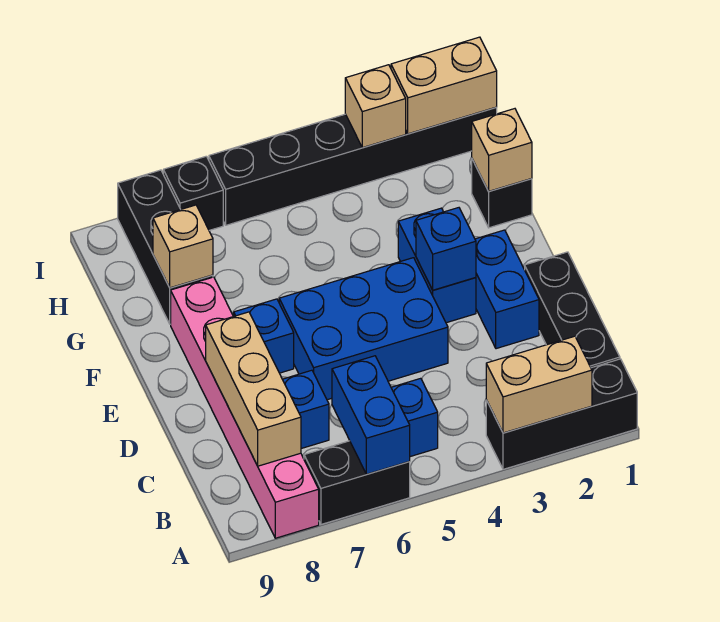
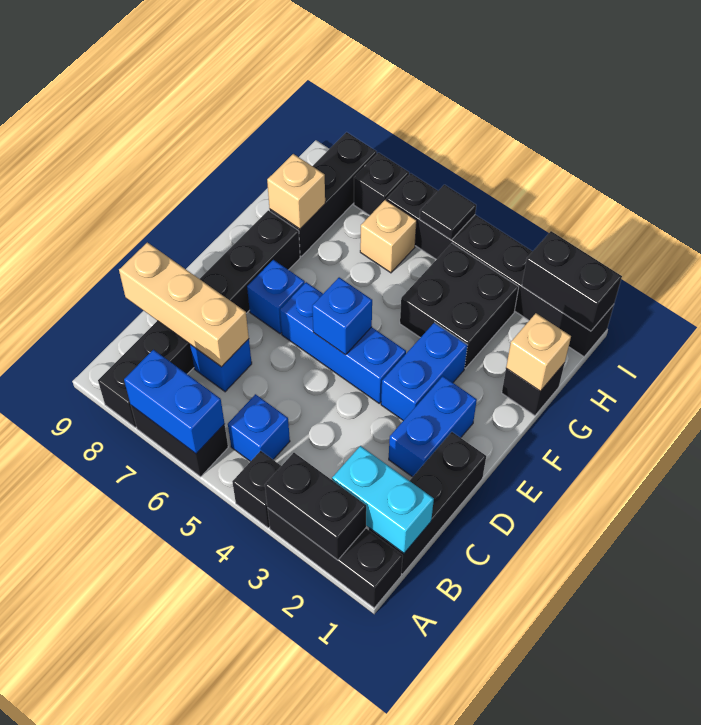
tan brick A2:A3 level 2 -> black brick A2:A3 level 2
none -> black brick A4 level 1
blue brick A6:B6 level 2 -> blue brick A6:A7 level 2
pink brick A8:F8 level 1 -> black brick A8:F8 level 1
none -> cyan brick B1:B2 level 2
tan brick B8:D8 level 2 -> tan brick C7:C9 level 2
blue brick D4:E6 level 1 -> blue brick E4:E6 level 1
blue brick E3 level 2 -> blue brick E5 level 2
none -> black brick G3:H4 level 1
tan brick I1:I2 level 2 -> black brick I1:I2 level 2
tan brick I3 level 2 -> tan brick H6 level 1
none -> black tile I5 level 2

